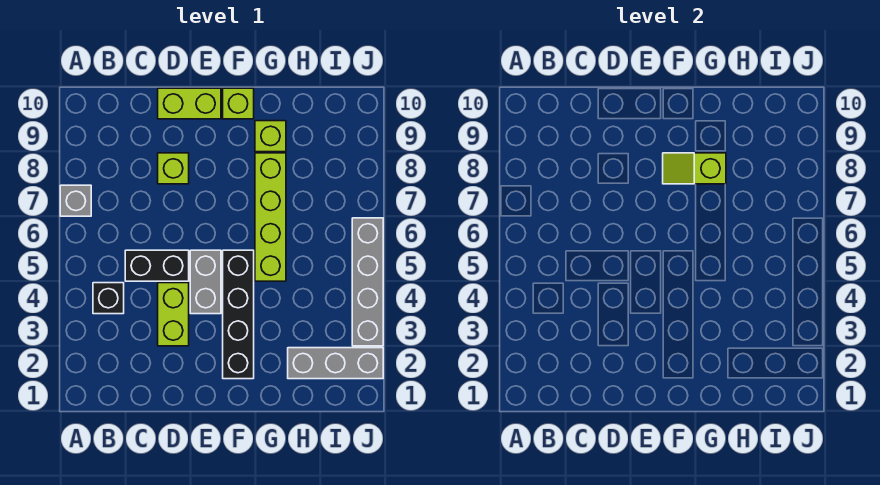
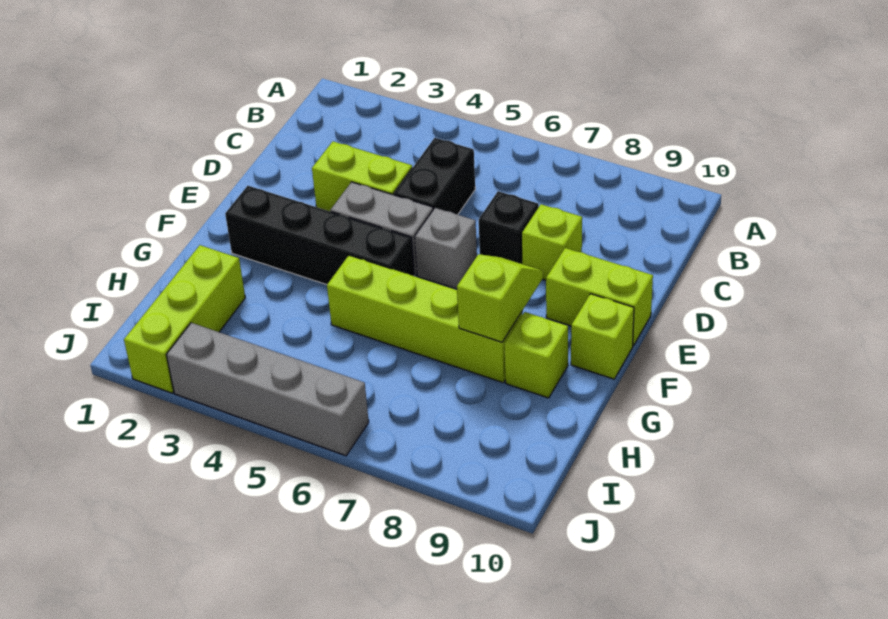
grey brick A7 level 1 -> grey brick E6 level 1
black brick B4 level 1 -> black brick D7 level 1
lime brick D10:E10 level 1 -> lime brick E9:E10 level 1
grey brick H2:J2 level 1 -> lime brick H2:J2 level 1

